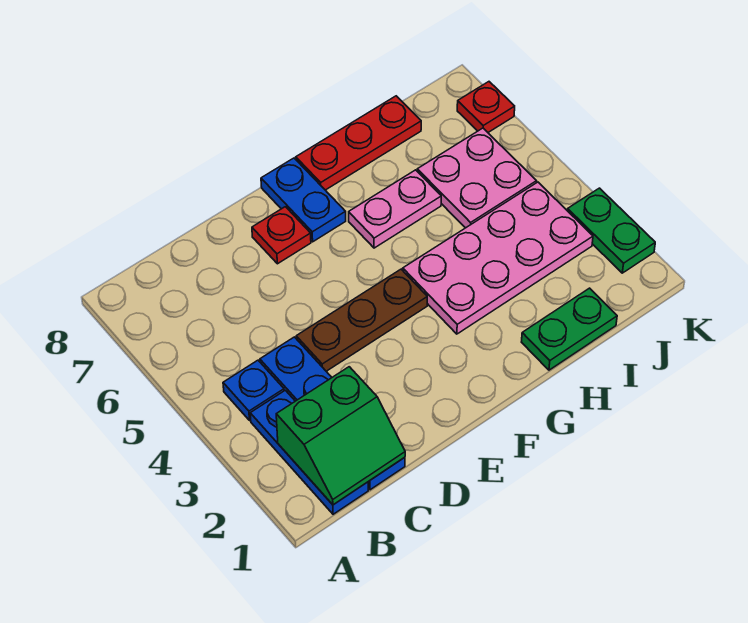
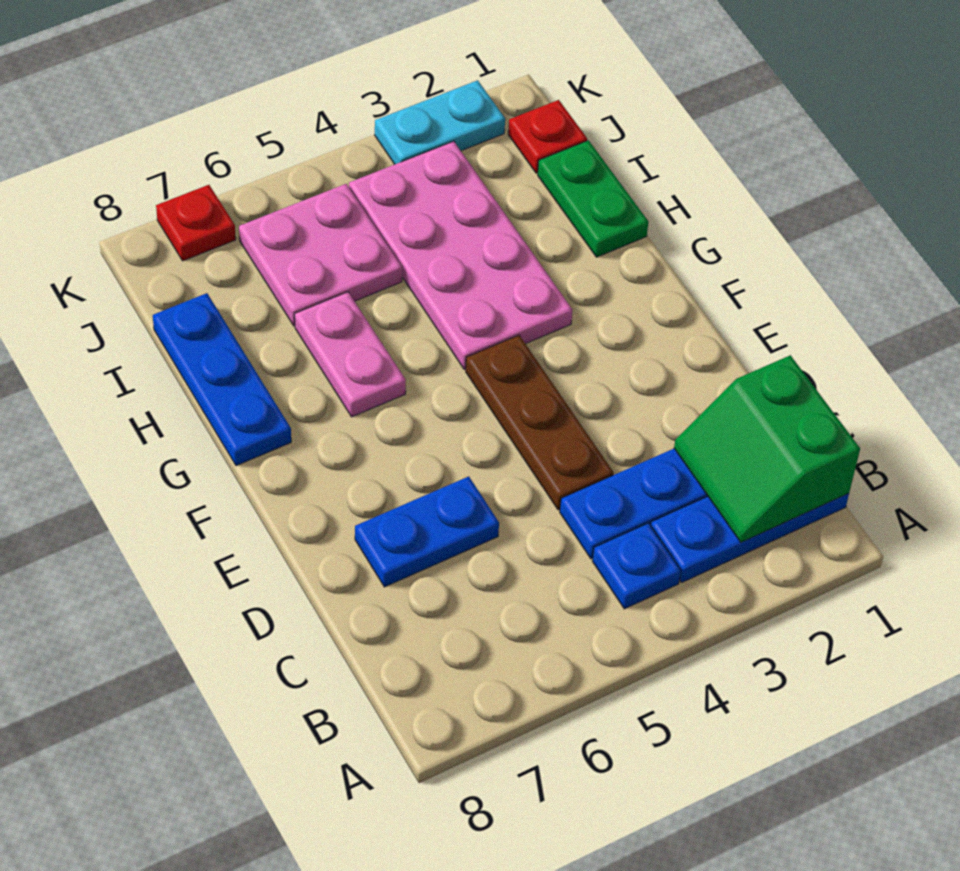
green slope B1:C2 level 2 top 2 -> green slope B1:C2 level 2 top 1
red plate E7 level 1 -> red plate J1 level 1
blue plate F7:F8 level 1 -> blue plate D6:D7 level 1
red plate G8:I8 level 1 -> blue plate G8:I8 level 1
green plate K2:K3 level 1 -> cyan plate K2:K3 level 1

